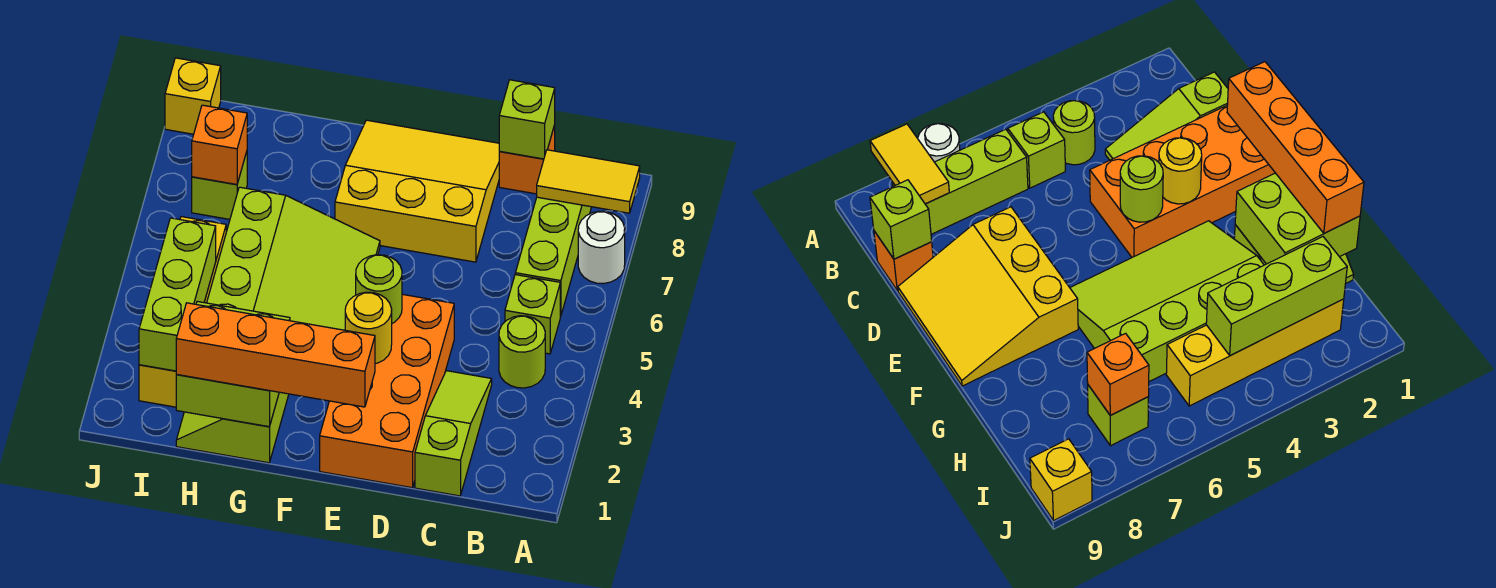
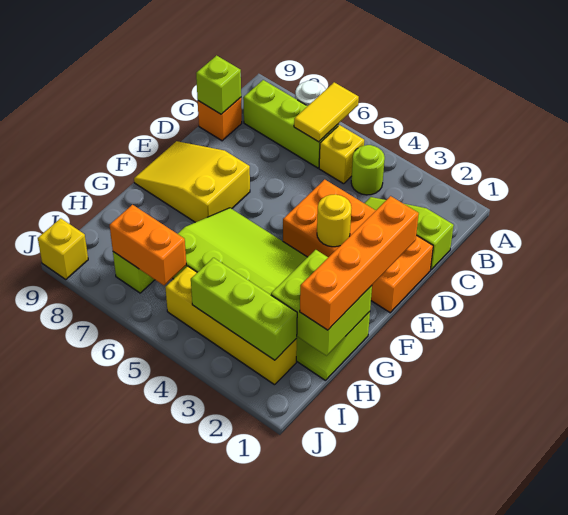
yellow tile A8:B8 level 2 -> yellow tile A6:B6 level 2
lime brick B5 level 1 -> yellow brick B5 level 1
yellow slope D7:F9 level 1 top 7 -> yellow slope E7:F9 level 1 top 7
lime round brick E4 level 2 -> none
orange brick I7 level 2 -> orange brick I6:I7 level 2

